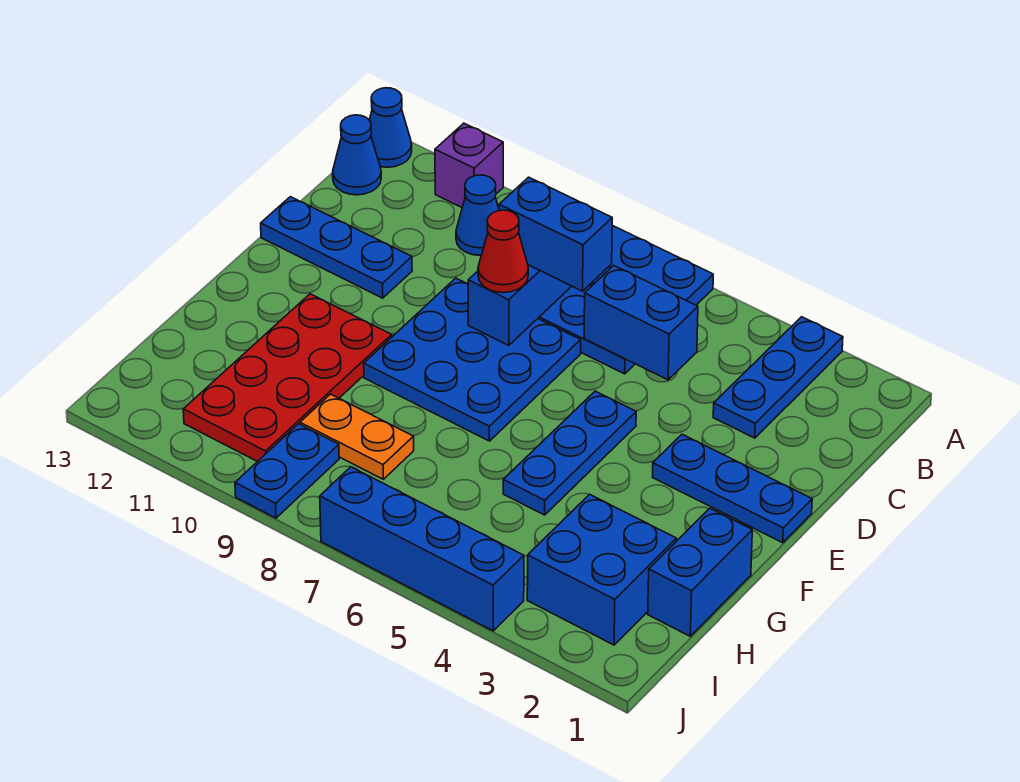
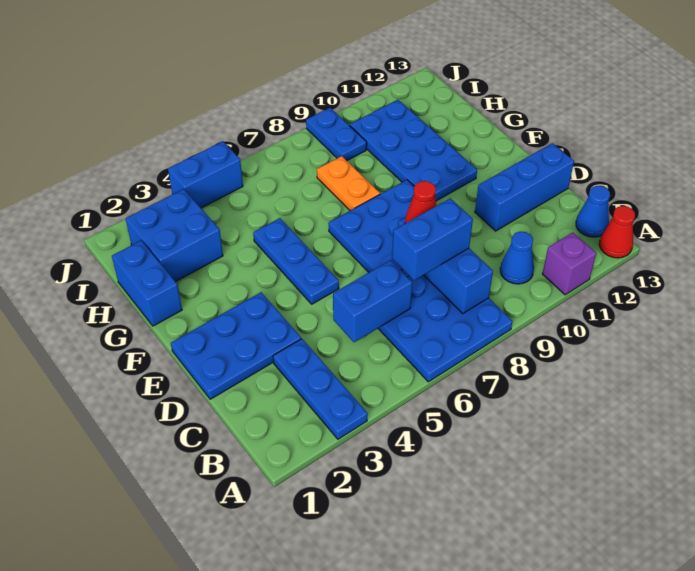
blue cone A13 level 1 -> red cone A13 level 1
blue plate D11:D13 level 1 -> blue brick D11:D13 level 1
blue plate E1:E3 level 1 -> blue plate D1:E3 level 1
red plate F10:I11 level 1 -> blue plate F10:I11 level 1
orange plate H8:H9 level 1 -> orange plate G8:H8 level 1
blue brick J4:J7 level 1 -> blue brick J4:J5 level 1

